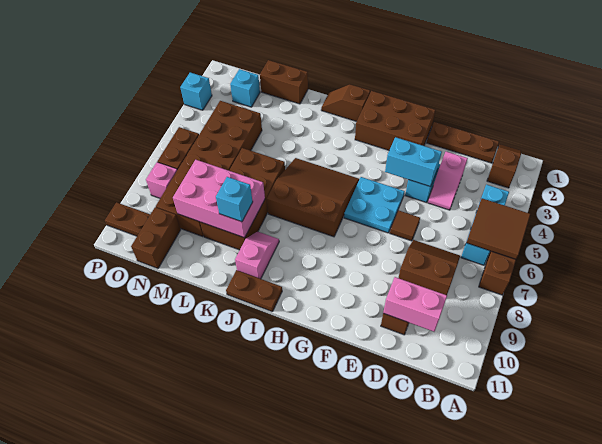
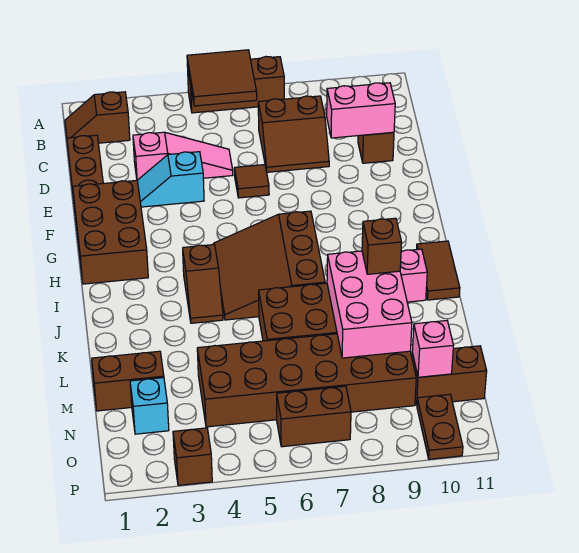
cyan brick B4:B6 level 1 -> none
brown slope C7:D8 level 1 top 8 -> brown slope C7:D8 level 1 top C
pink brick C10:D10 level 2 -> pink brick D9:D10 level 2
pink slope D3:D4 level 1 top 3 -> pink slope D3:D5 level 1 top 3
cyan brick E4:F4 level 2 -> none
cyan plate F5:G6 level 1 -> none
brown slope I1:J1 level 1 top I -> brown slope I4:J4 level 1 top I
brown plate I11:J11 level 1 -> brown tile I11:J11 level 1
cyan brick K9 level 3 -> brown brick K9 level 3
brown brick L1:M1 level 1 -> brown brick M1:M2 level 1
pink brick O8 level 1 -> pink brick N10 level 2
cyan brick P3 level 1 -> brown brick P3 level 1

